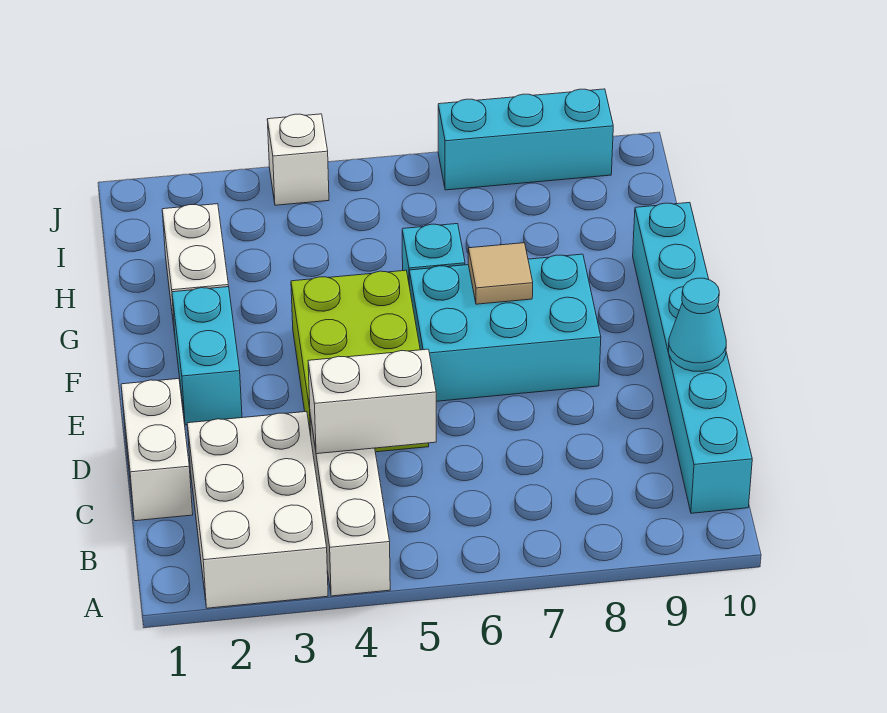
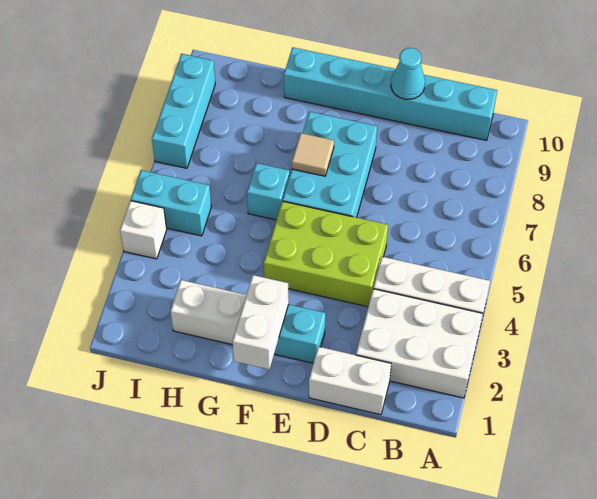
white brick C4:C5 level 2 -> white brick F1:F2 level 2
none -> cyan brick I5:J5 level 1

